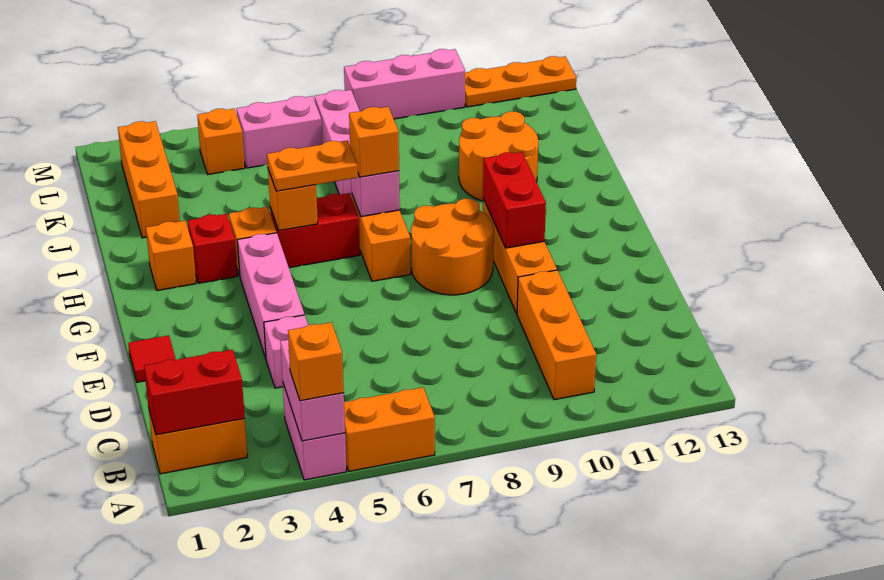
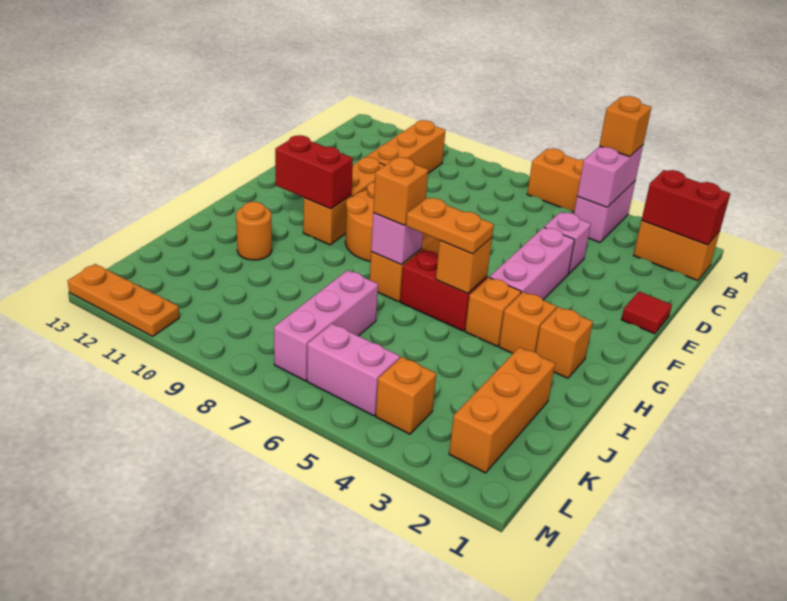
red brick F10:G10 level 2 -> red brick G10:G11 level 2
red brick H3 level 1 -> orange brick H3 level 1
orange round brick I10:J11 level 1 -> orange round brick I11 level 1
pink brick M8:M10 level 1 -> none

